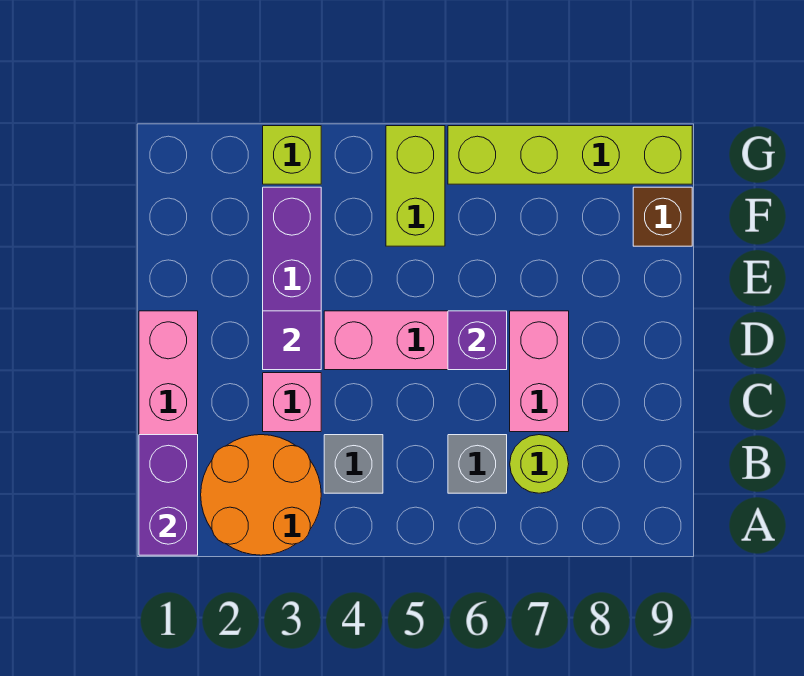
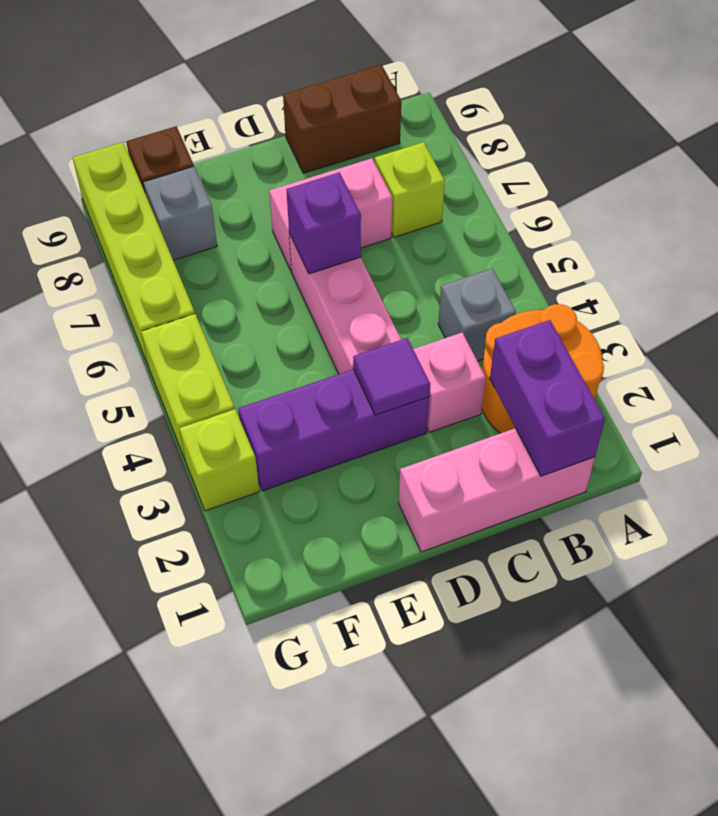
purple brick A1:B1 level 2 -> purple brick B1:B2 level 2
grey brick B6 level 1 -> grey brick F8 level 1
lime round brick B7 level 1 -> lime brick B7 level 1
none -> brown brick B9:C9 level 1
lime brick F5:G5 level 1 -> lime brick G4:G5 level 1

